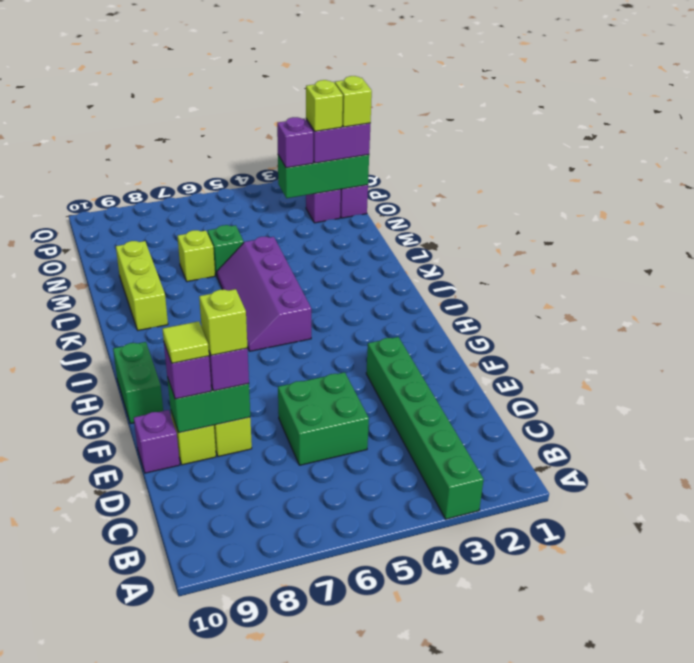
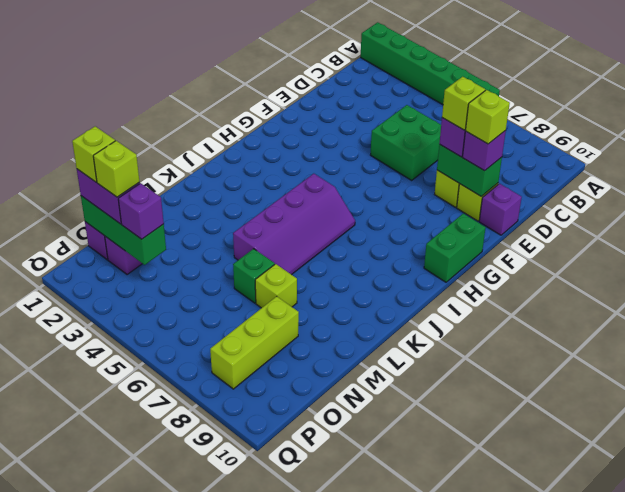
green brick A3:F3 level 1 -> green brick A1:A6 level 1
lime tile E9 level 4 -> lime brick E9 level 4
lime brick K9:M9 level 1 -> lime brick N8:P8 level 1

